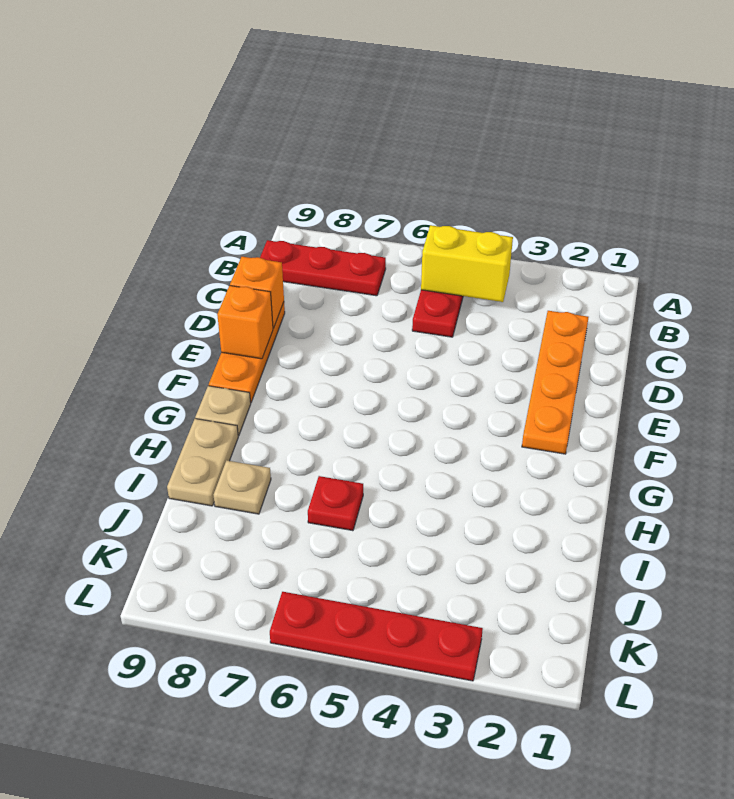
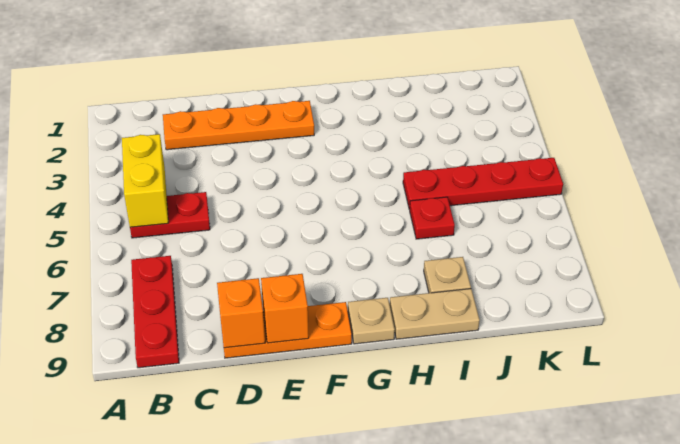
red plate L3:L6 level 1 -> red plate I5:L5 level 1

